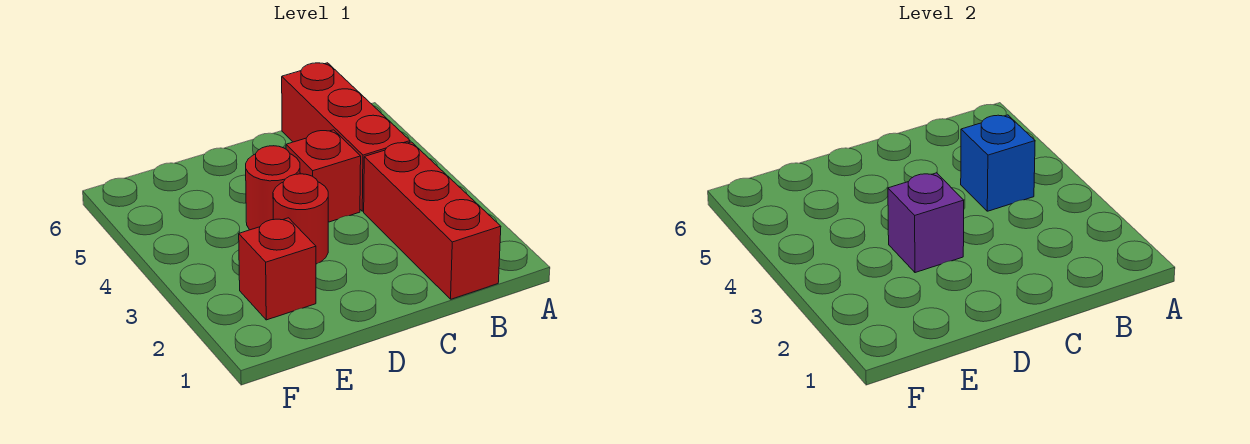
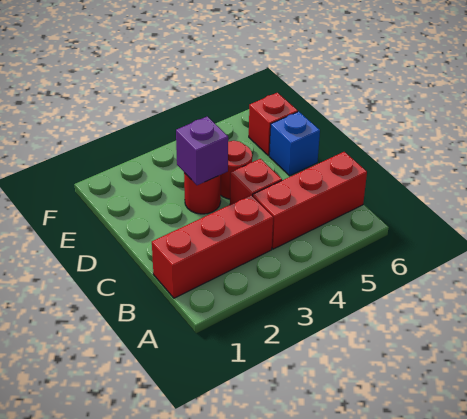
blue brick B4 level 2 -> blue brick D6 level 1
red brick E2 level 1 -> red brick E6 level 1

